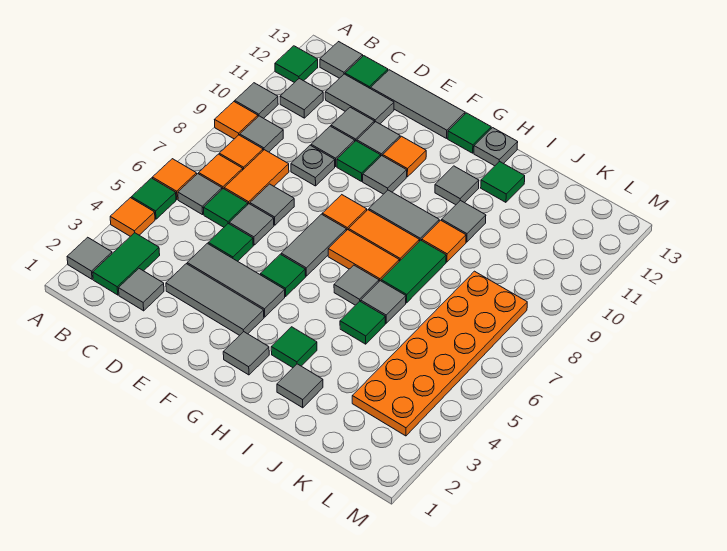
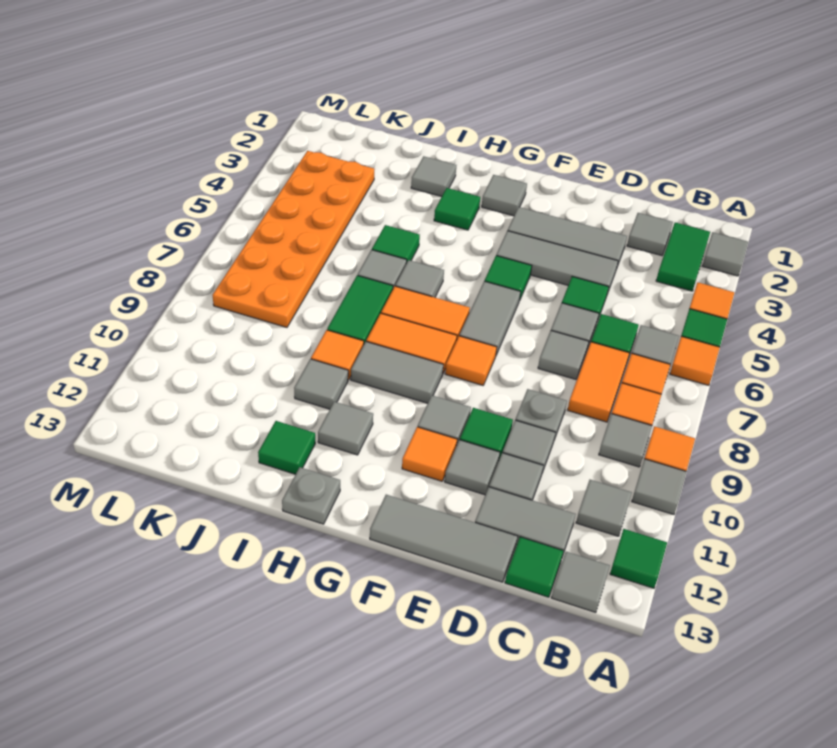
green tile G13 level 1 -> none

